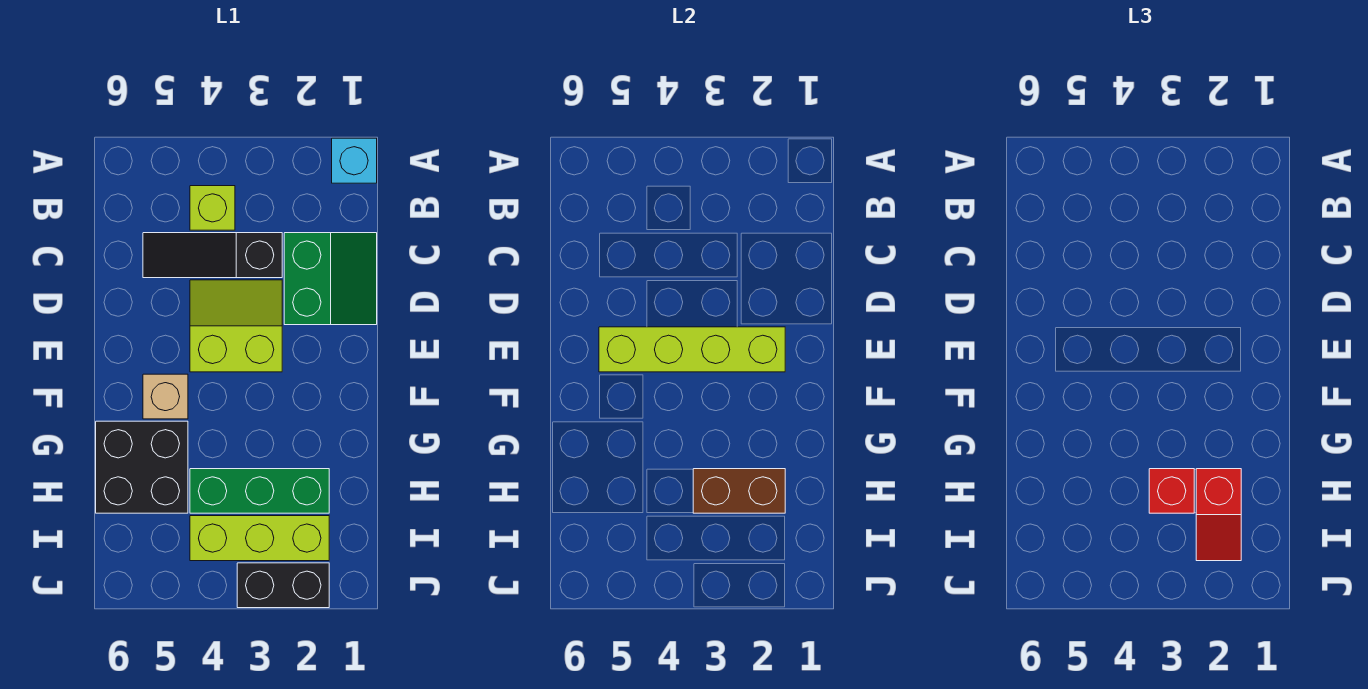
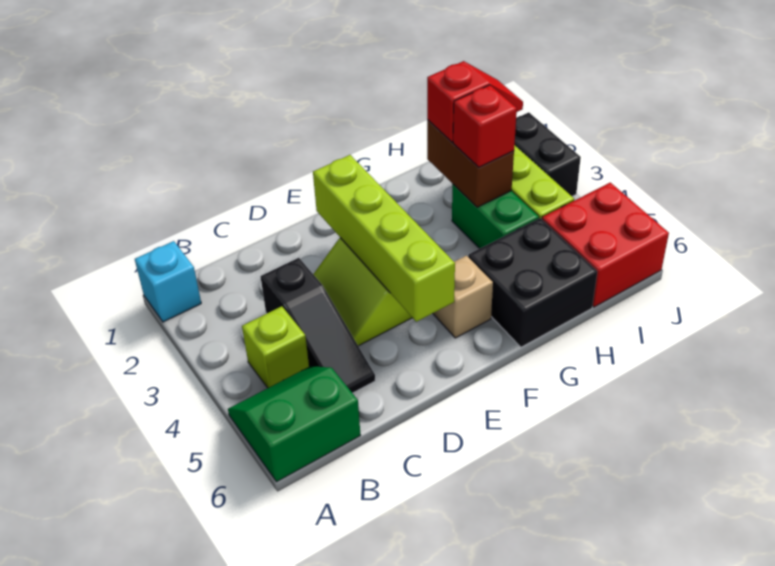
green slope C1:D2 level 1 top 2 -> green slope A5:B6 level 1 top 6
green brick H2:H4 level 1 -> green brick H3:H4 level 1
none -> red brick I5:J6 level 1

